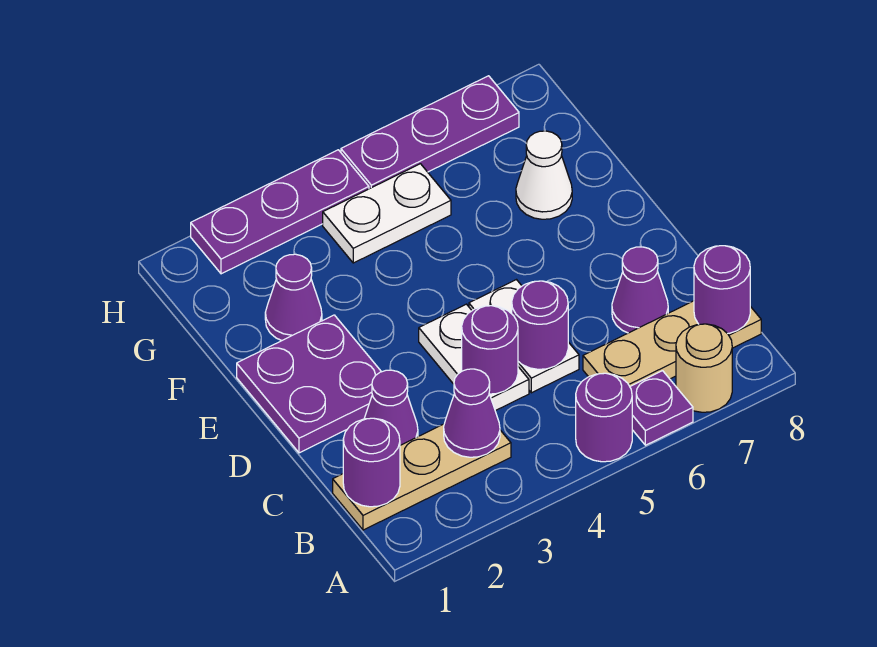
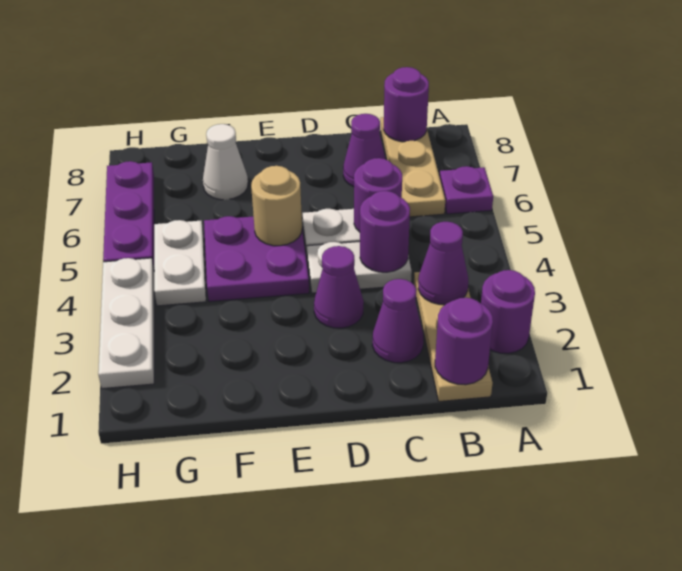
purple round brick A5 level 1 -> purple round brick A2 level 1
tan round brick A7 level 1 -> tan round brick E5 level 2
purple plate D1:E2 level 1 -> purple plate E4:F5 level 1
purple cone F2 level 1 -> purple cone D3 level 1
purple plate H2:H4 level 1 -> white plate H2:H4 level 1

